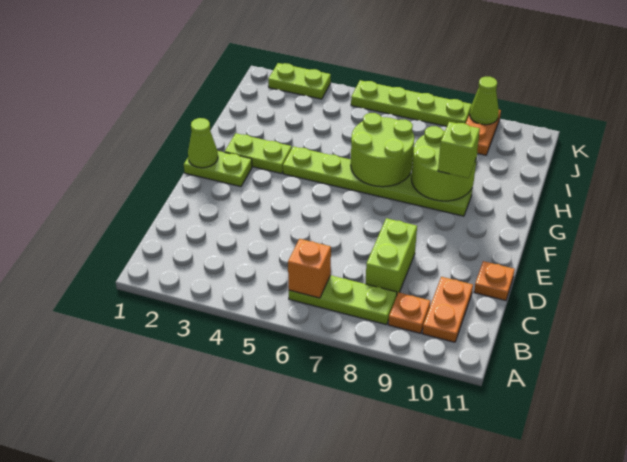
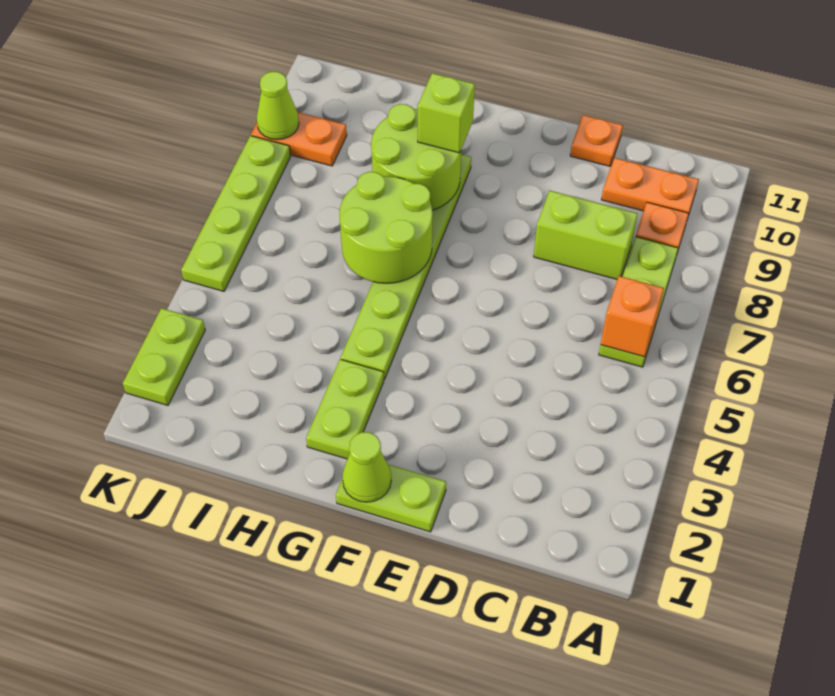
lime plate F1:F2 level 1 -> lime plate E1:F1 level 1

